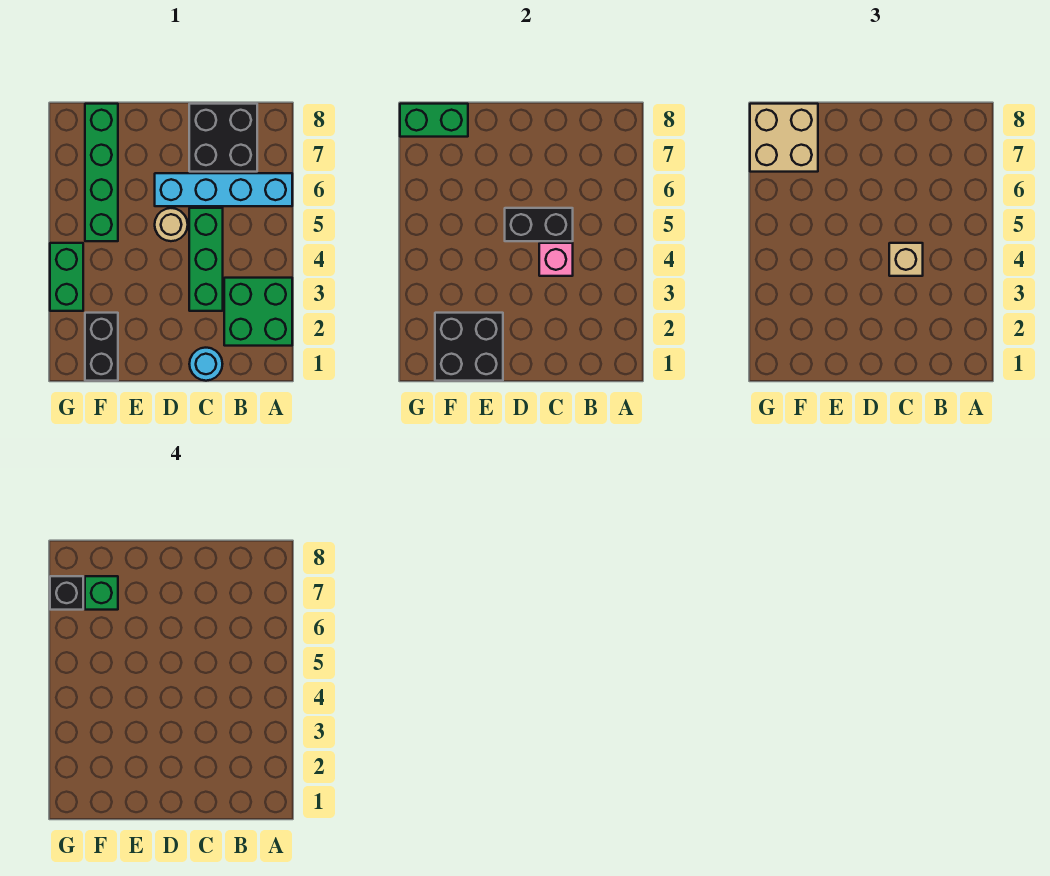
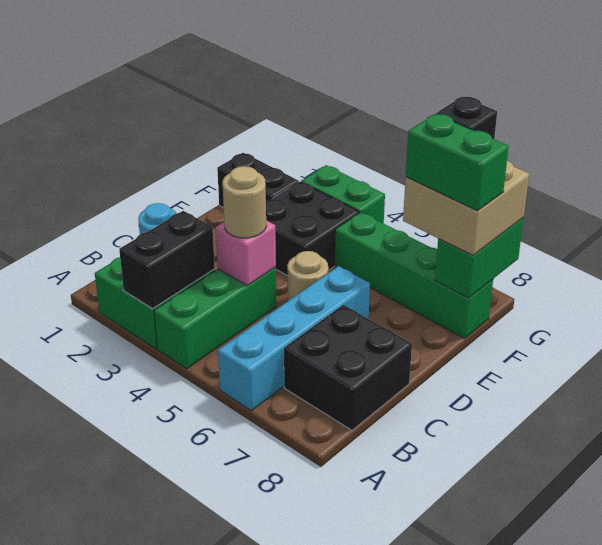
green brick C3:C5 level 1 -> green brick A4:C4 level 1
tan brick C4 level 3 -> tan round brick C4 level 3
black brick C5:D5 level 2 -> black brick A3:B3 level 2
black brick E1:F2 level 2 -> black brick E3:F4 level 1
green brick F7 level 4 -> green brick F7:F8 level 4

